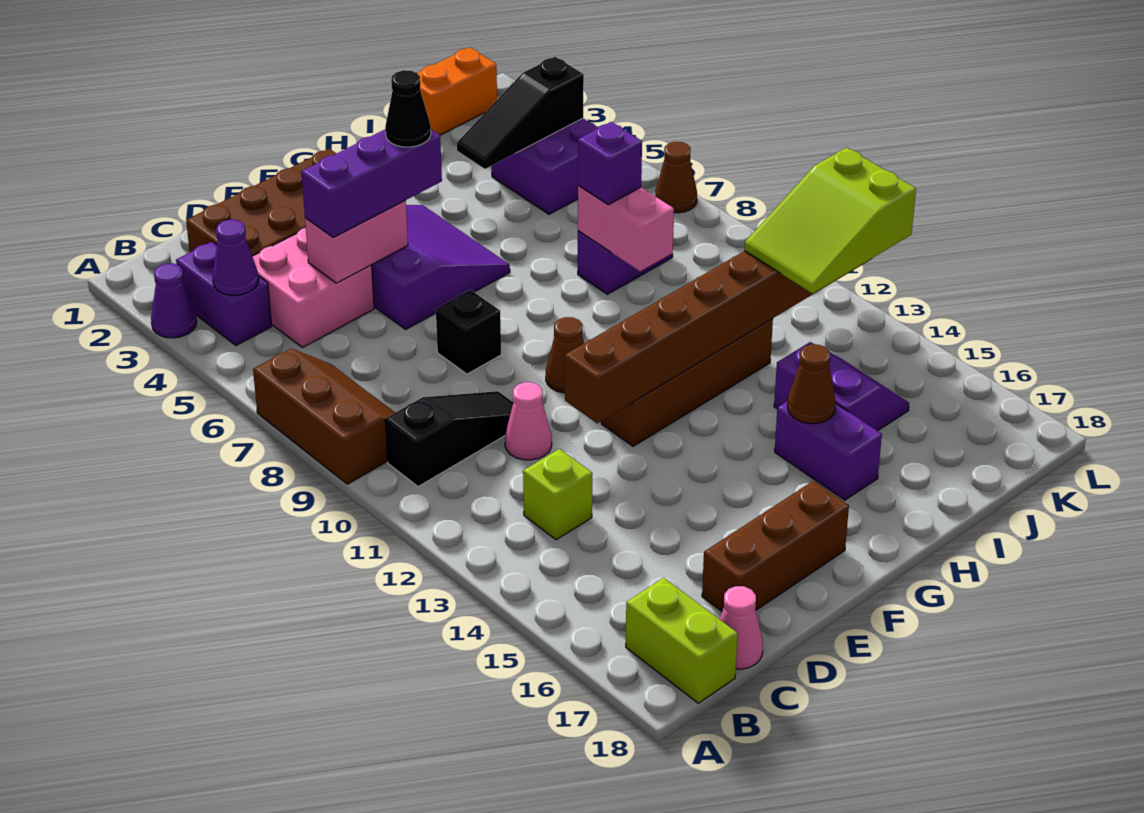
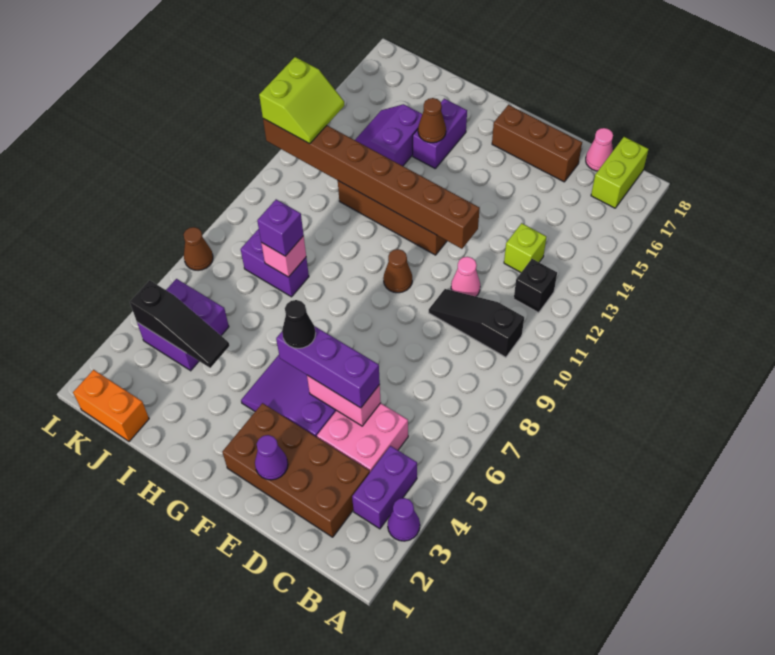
brown slope A7:B9 level 1 top A -> none
purple cone B4 level 2 -> purple cone E2 level 2
black brick E8 level 1 -> black brick B12 level 1
pink brick I8:I9 level 2 -> pink brick I8 level 2
lime slope J12:L13 level 3 top L -> lime slope K12:L13 level 3 top L

